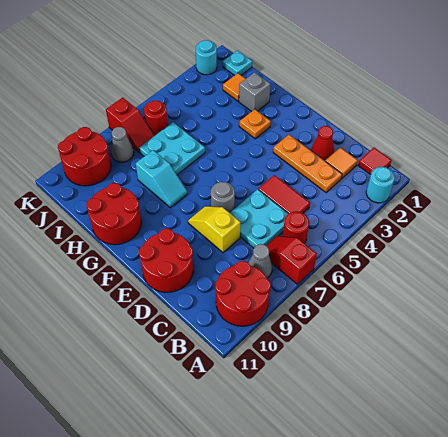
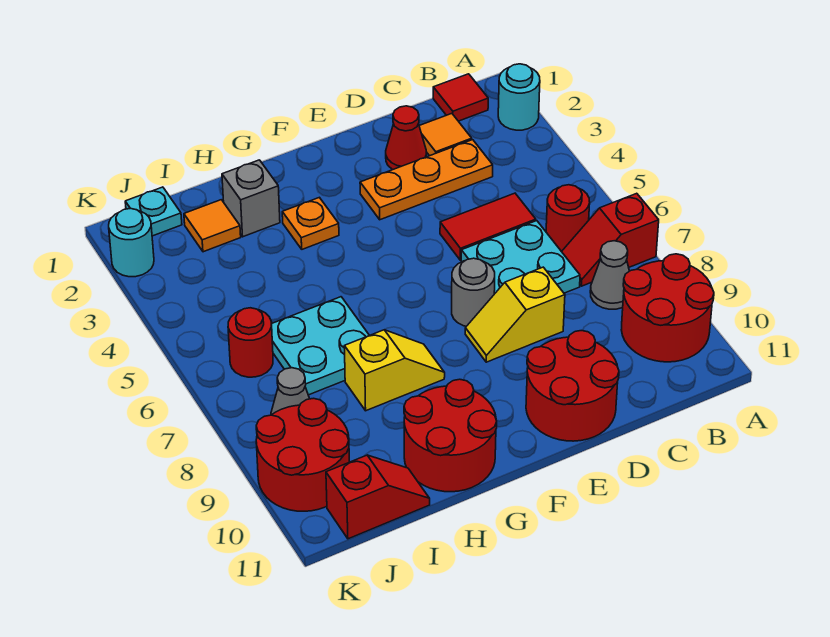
cyan slope G8:H8 level 1 top H -> yellow slope G8:H8 level 1 top H
red slope J7:K7 level 1 top K -> red slope I11:J11 level 1 top J

